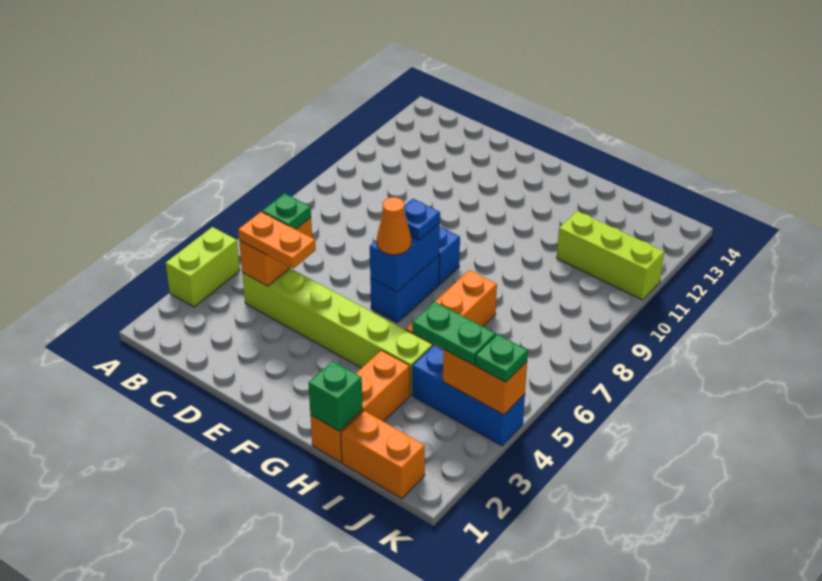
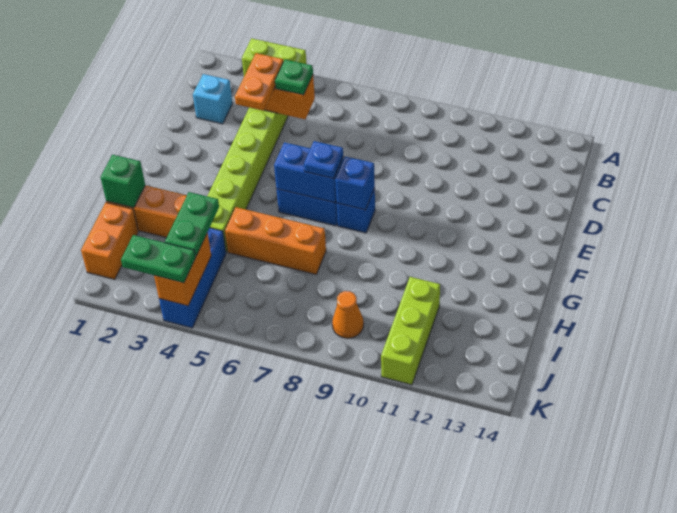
none -> cyan brick C2 level 1
orange cone F6 level 3 -> orange cone J9 level 1
none -> blue brick F8 level 2
green plate K4 level 3 -> green plate K3:K4 level 3

